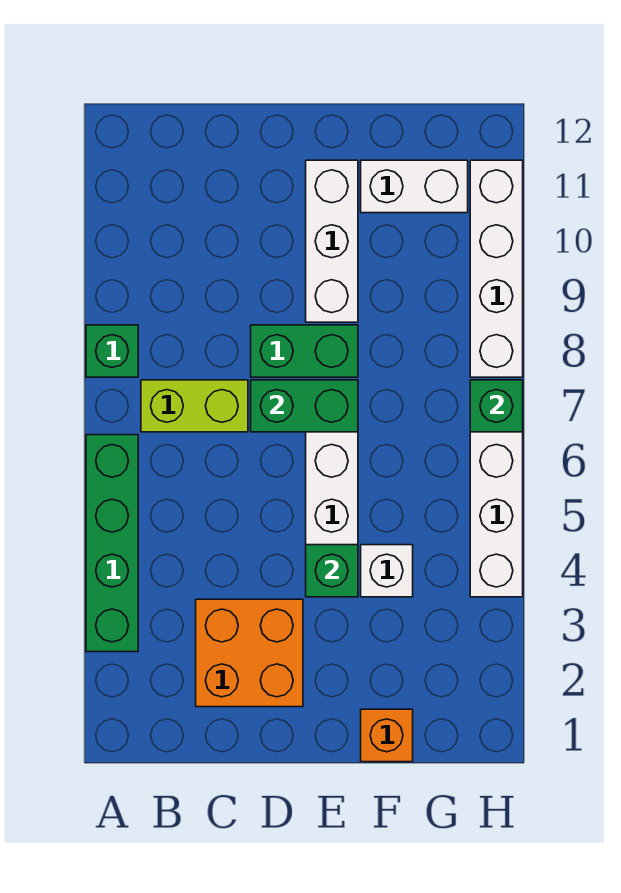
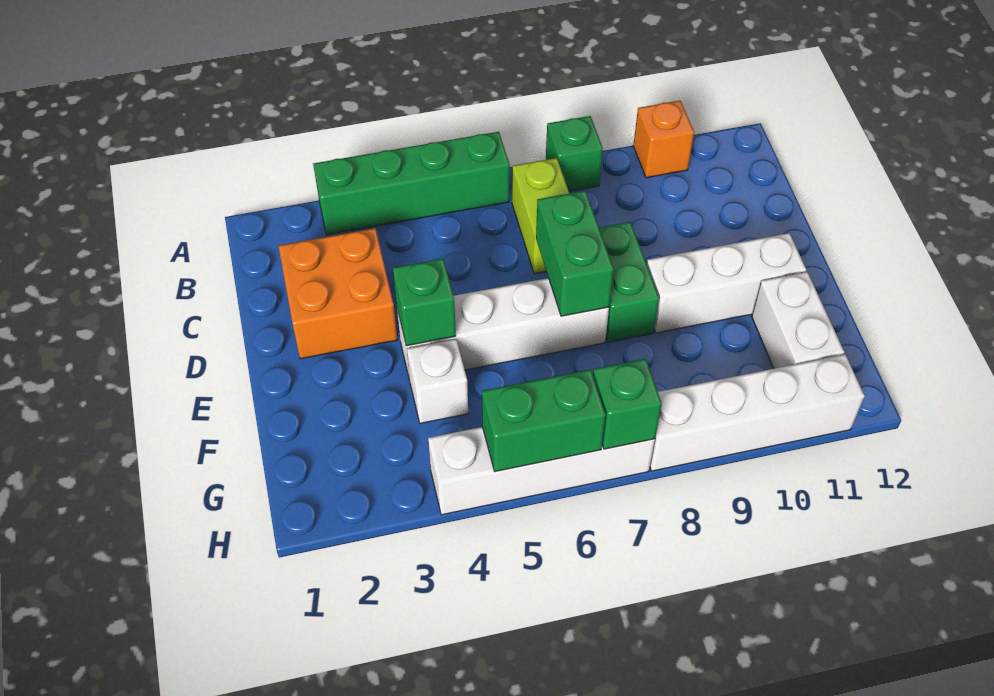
orange brick F1 level 1 -> orange brick A10 level 1
none -> green brick H5:H6 level 2

